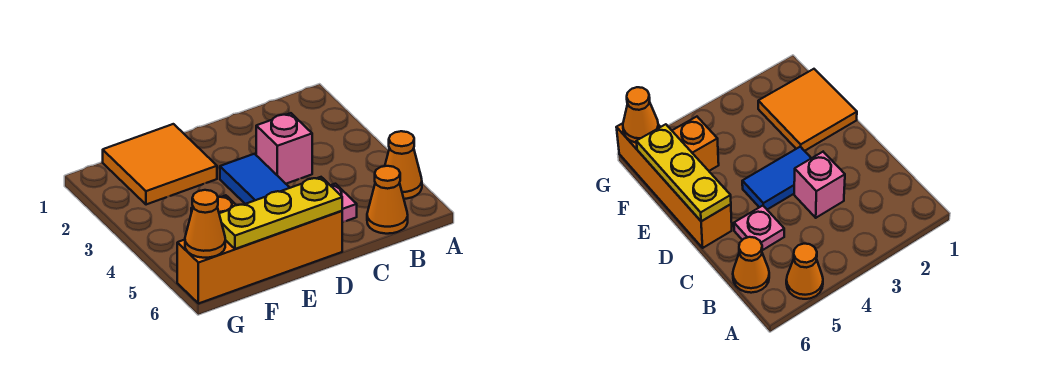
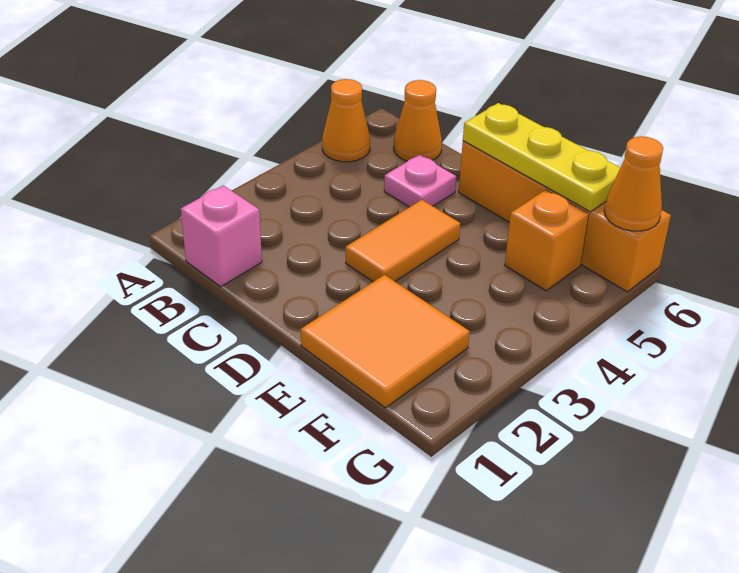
pink brick C3 level 1 -> pink brick B1 level 1
blue tile D3:D4 level 1 -> orange tile D3:D4 level 1

